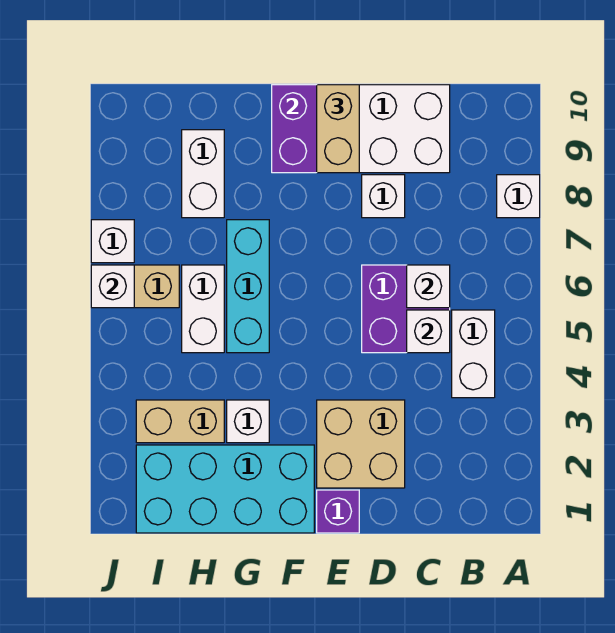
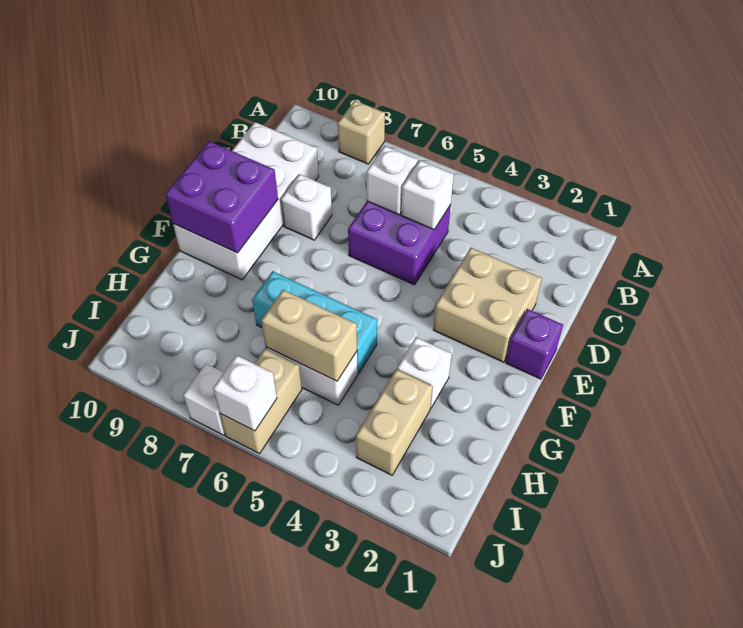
white brick A8 level 1 -> tan brick A8 level 1
white brick B4:B5 level 1 -> none
tan brick E9:E10 level 3 -> tan brick H5:H6 level 2
cyan brick F1:I2 level 1 -> none
white brick H8:H9 level 1 -> none

